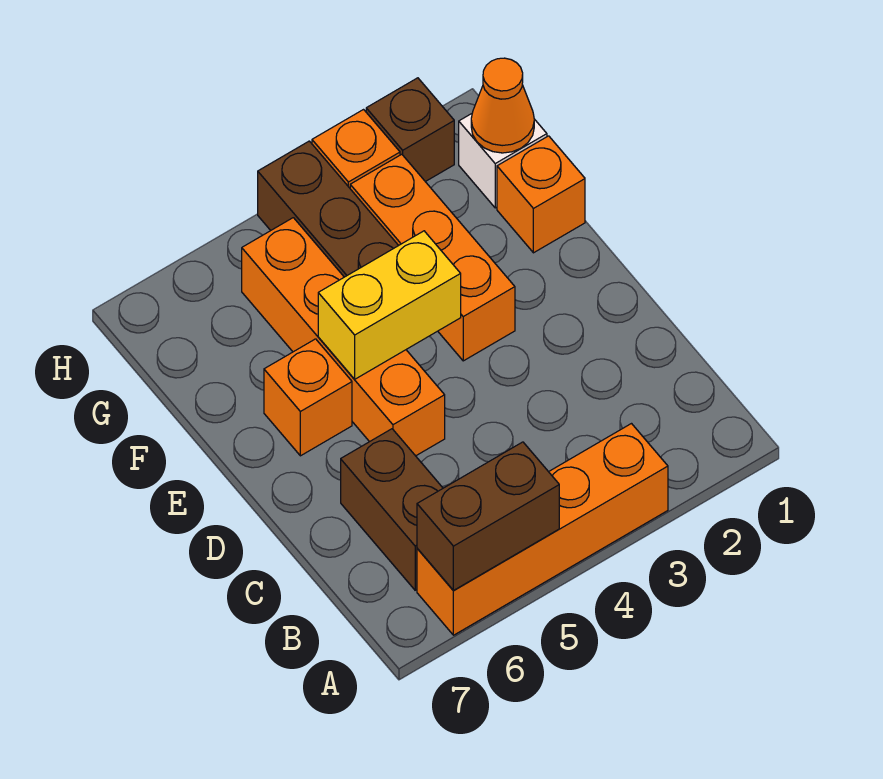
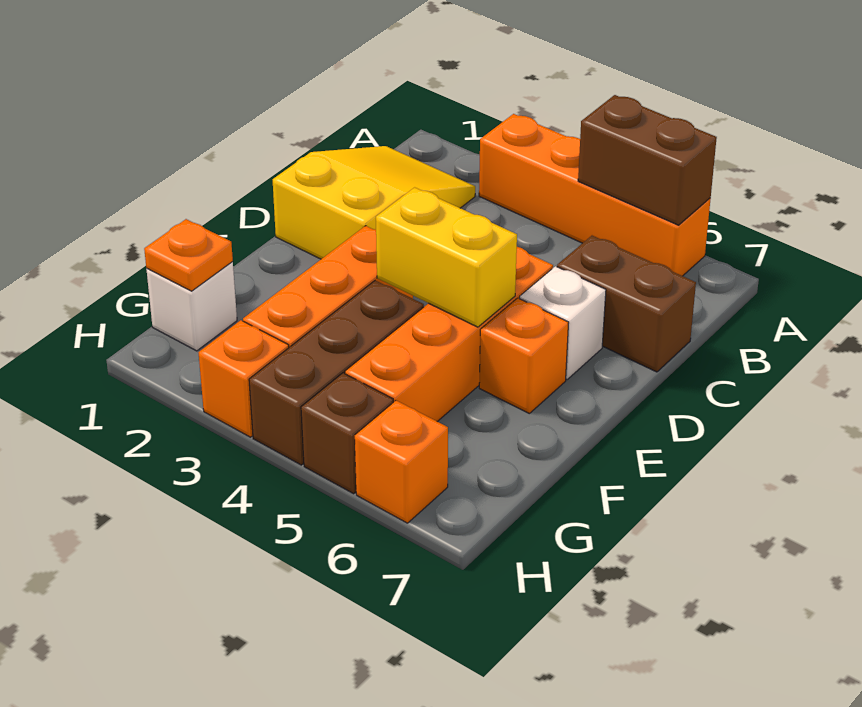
none -> yellow slope B1:D2 level 1 top D
brown brick B6:C6 level 1 -> brown brick C6:C7 level 1
none -> white brick D6 level 1
orange brick F1 level 1 -> orange brick H6 level 1
orange cone G1 level 2 -> orange plate G1 level 2
brown brick H2 level 1 -> brown brick H5 level 1

